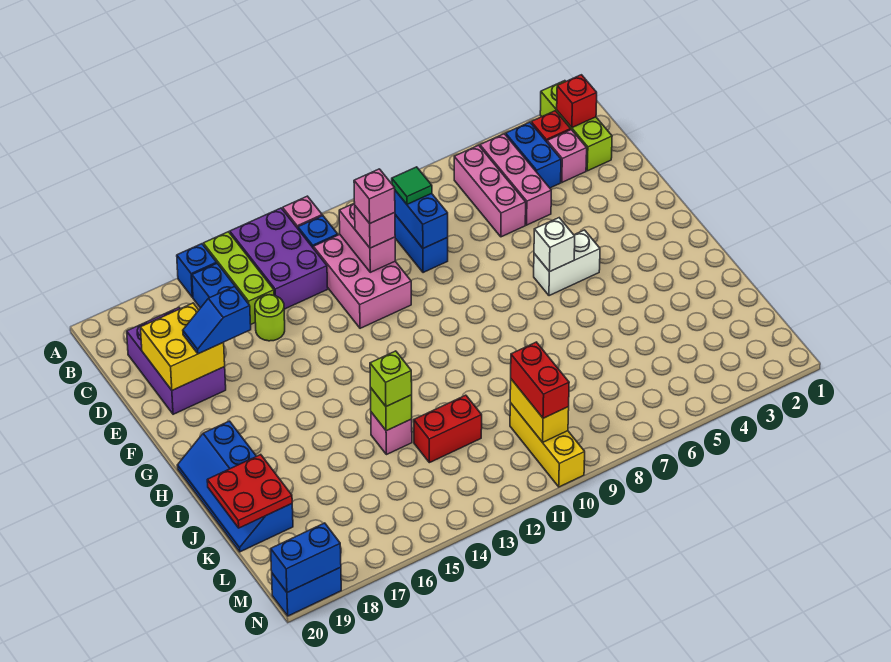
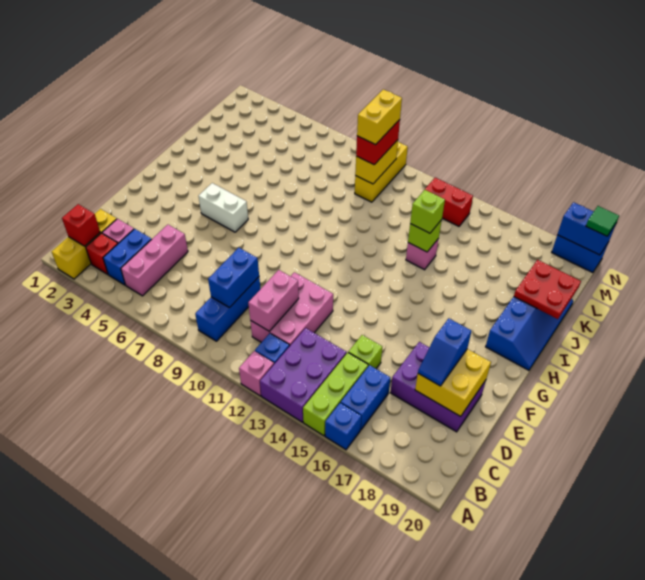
lime brick A2:C2 level 1 -> yellow brick A2:C2 level 1
pink brick B6:D6 level 1 -> none
green tile C9 level 3 -> green tile N20 level 3
purple brick C18:E19 level 1 -> purple brick D17:E19 level 1
pink brick D11 level 3 -> none
pink brick D11 level 4 -> none
lime round brick D15 level 1 -> lime brick D15 level 1
blue slope E17:E18 level 3 top 17 -> blue slope D18:E18 level 3 top E
white brick G6 level 2 -> none
red brick K12:K13 level 1 -> red brick M13:M14 level 1
none -> yellow brick L10:M10 level 4

